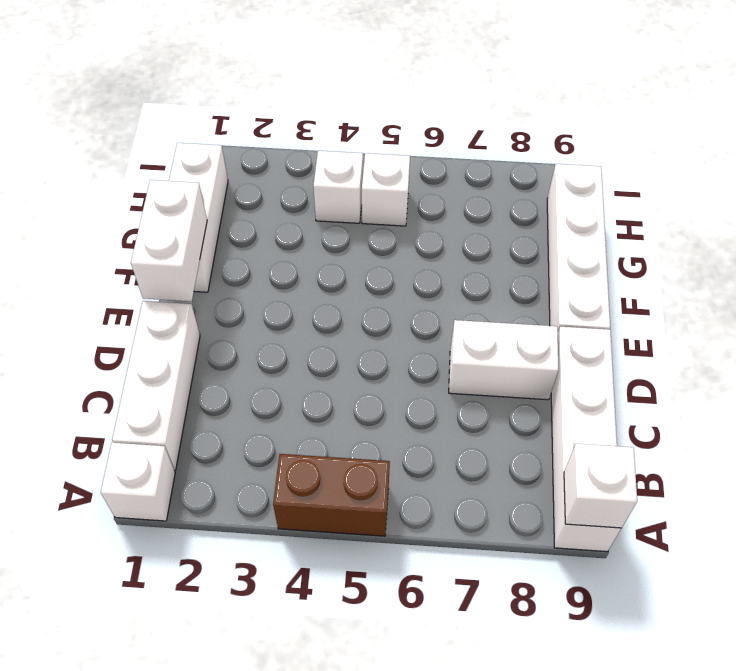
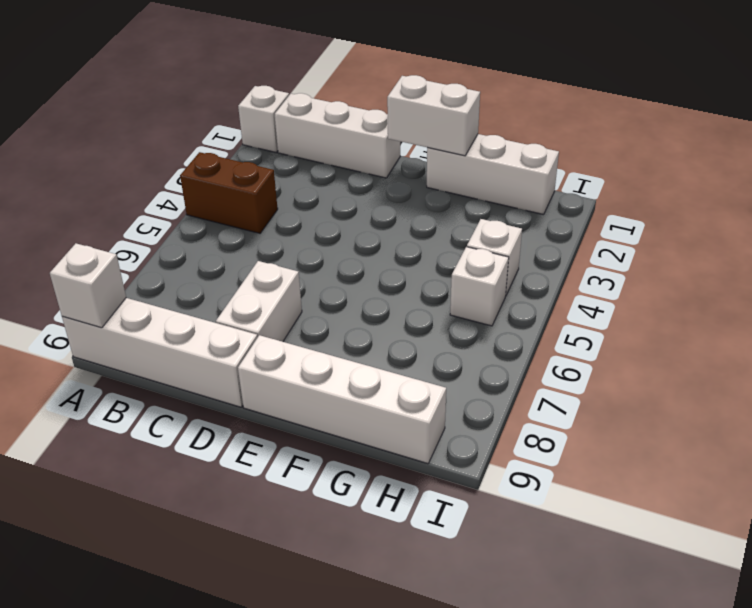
brown brick A4:A5 level 1 -> brown brick A4:B4 level 1

